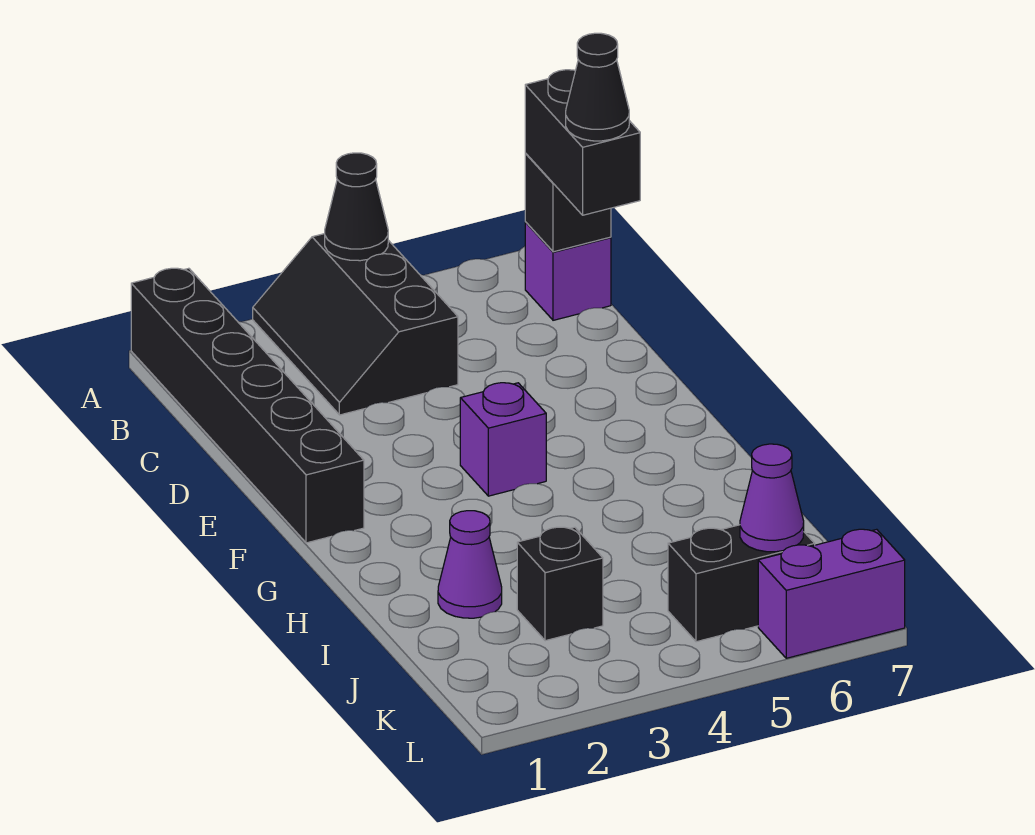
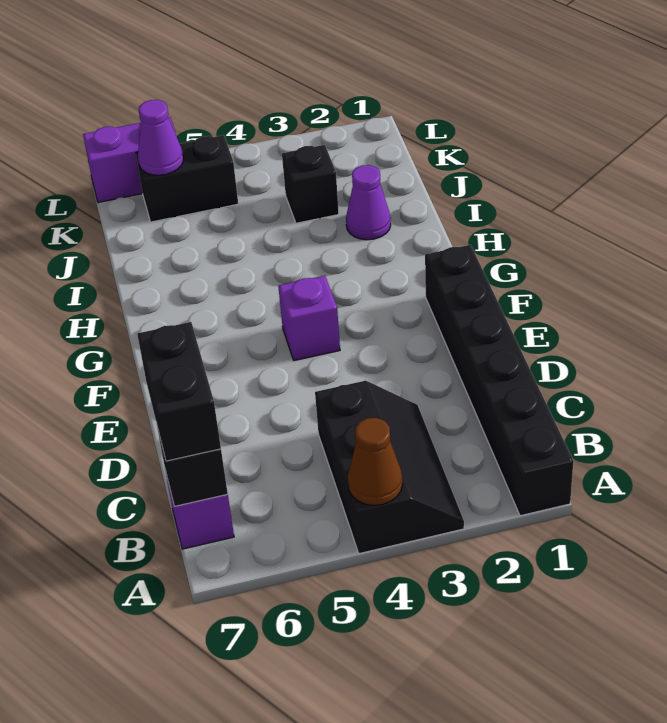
black cone A4 level 2 -> brown cone A4 level 2
black cone C7 level 4 -> none

